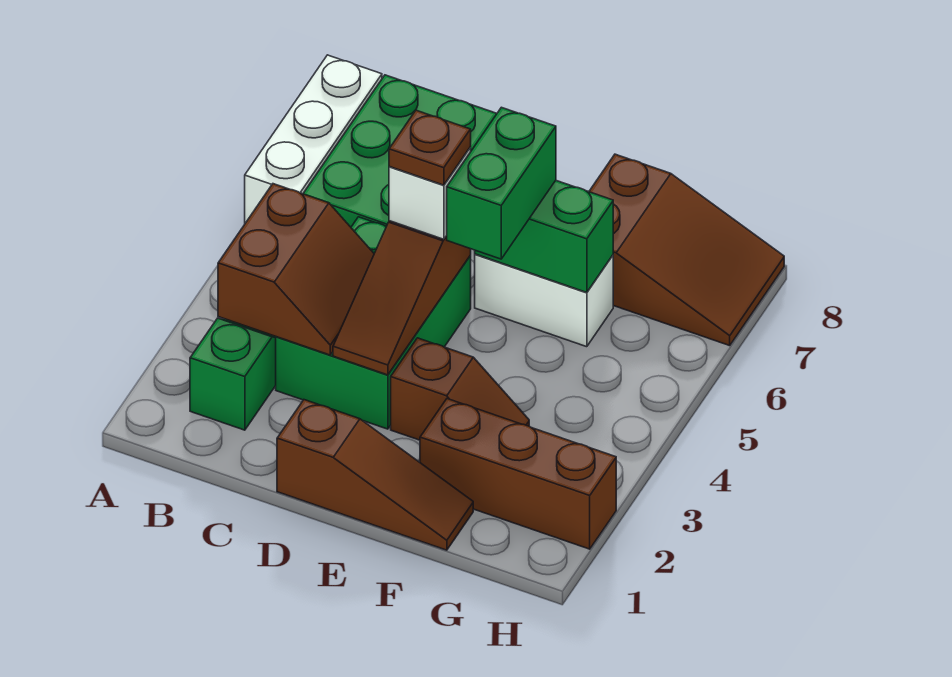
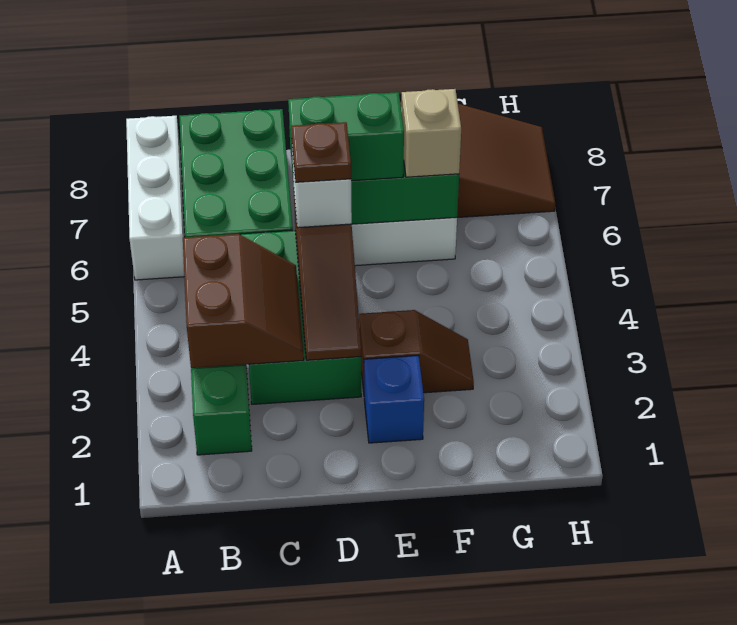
brown slope D1:F1 level 1 top D -> none
none -> blue brick E2 level 1
green brick E5:E6 level 3 -> green brick D6:E6 level 3
brown brick F2:H2 level 1 -> none
none -> tan brick F6 level 3

